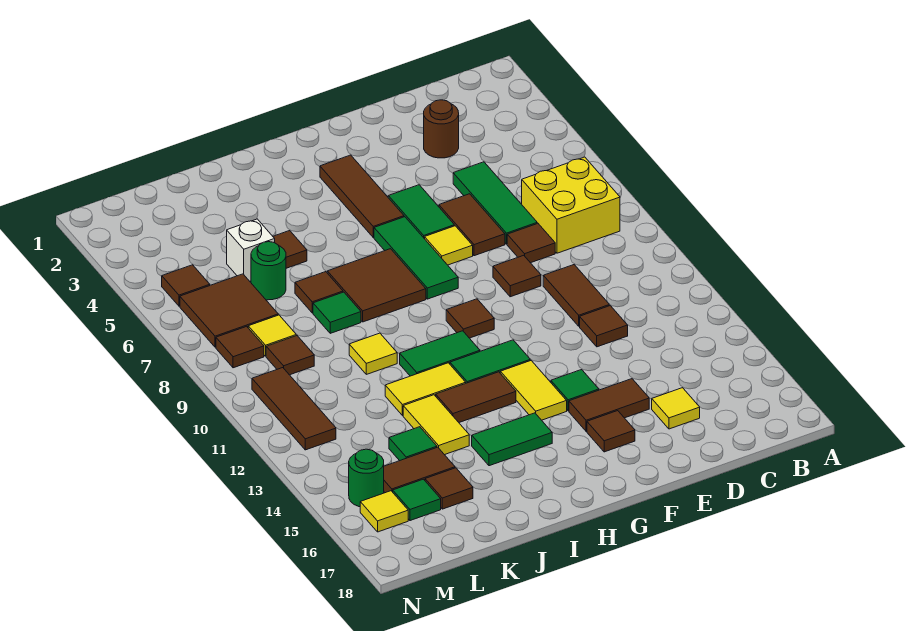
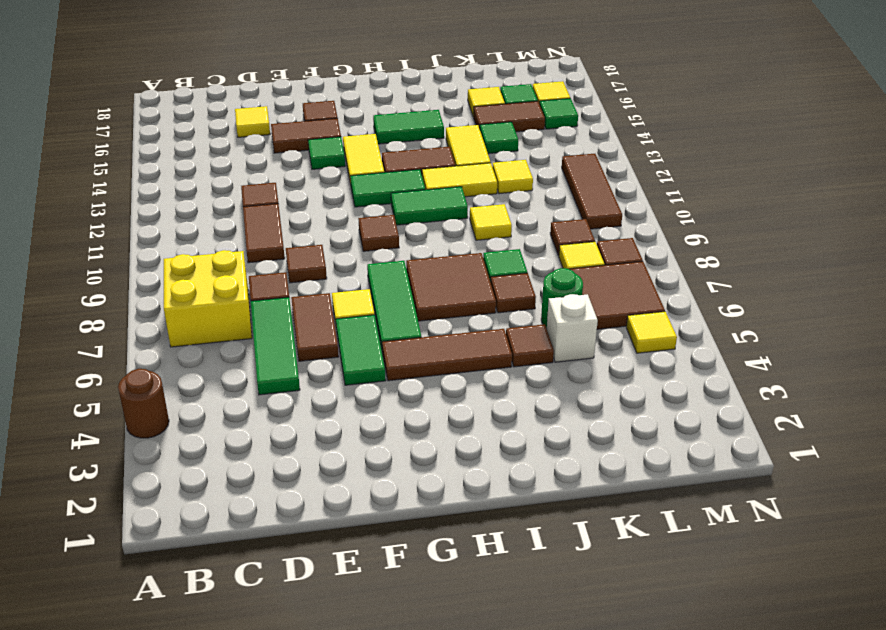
brown round brick D3 level 1 -> brown round brick A4 level 1
brown tile G3:G5 level 1 -> brown tile G5:I5 level 1
none -> yellow tile K12 level 1
brown tile K16 level 1 -> yellow tile K16 level 1
brown tile M5 level 1 -> yellow tile M5 level 1
green round brick M15 level 1 -> green tile M15 level 1

